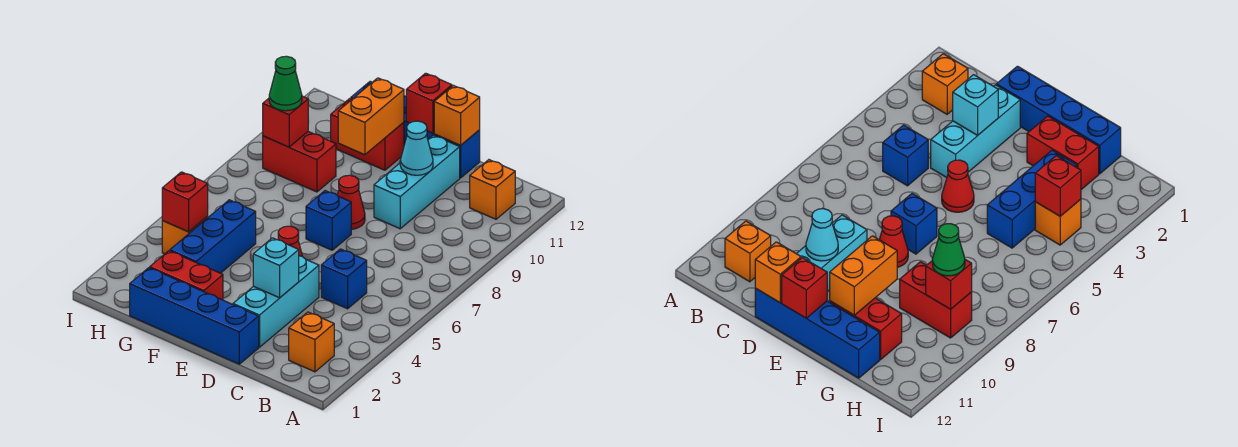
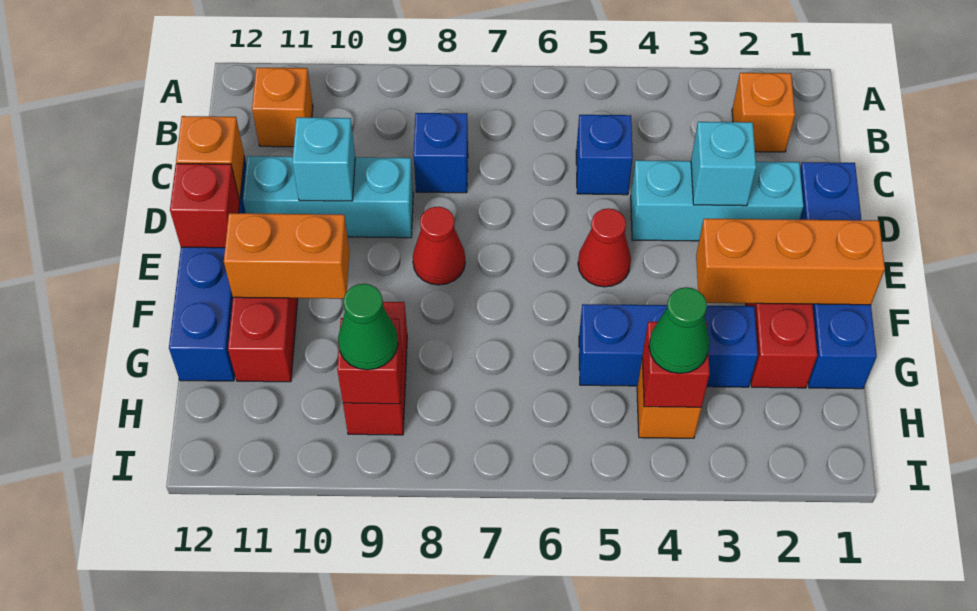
cyan cone D10 level 2 -> cyan brick D10 level 2
blue brick E7 level 1 -> blue brick C8 level 1
none -> orange brick F1:F3 level 2
none -> green cone H4 level 3

